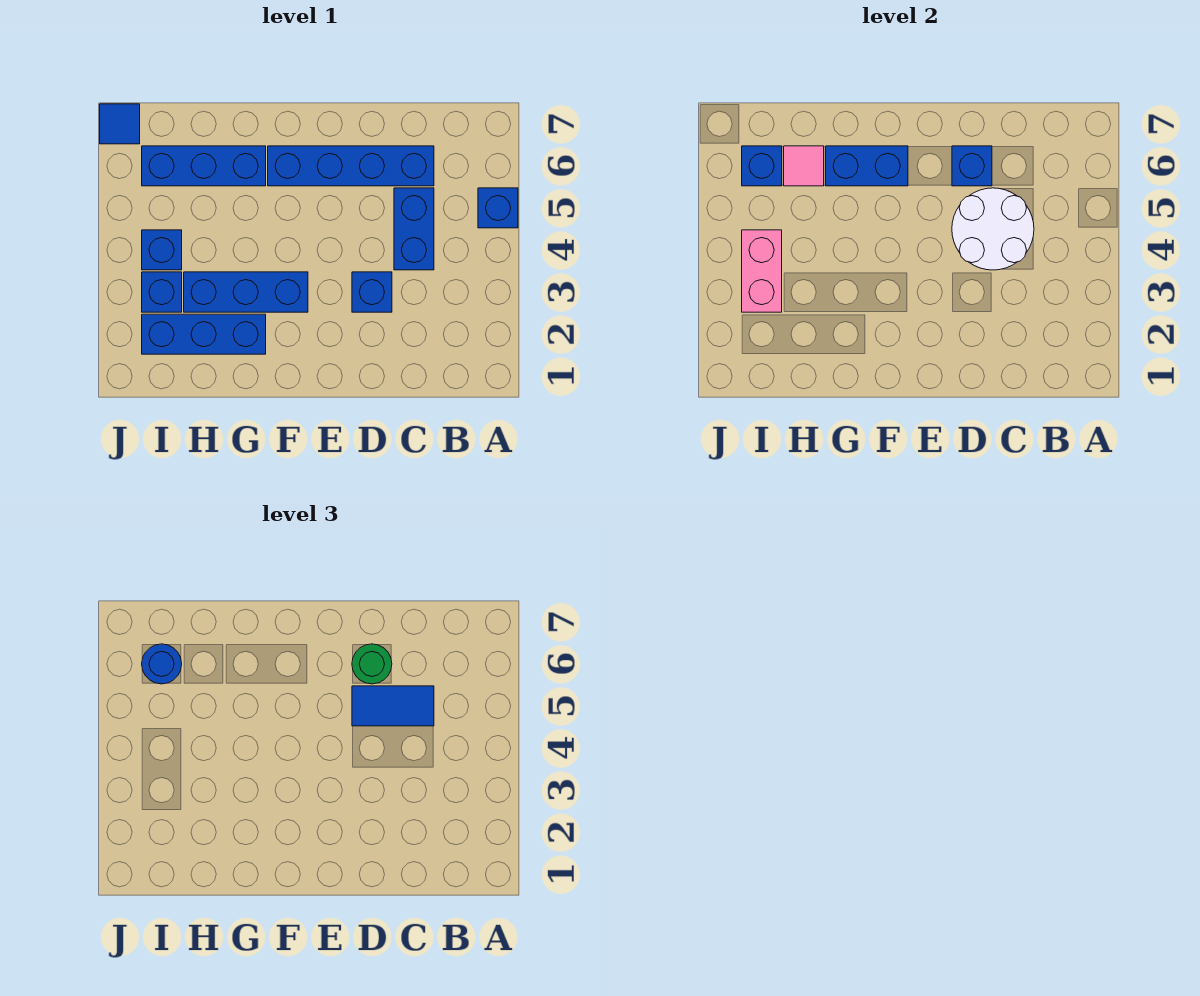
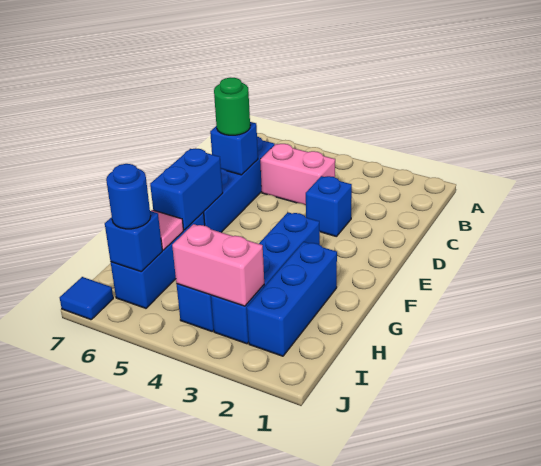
blue brick A5 level 1 -> none
blue brick C4:C5 level 1 -> pink brick C4:C5 level 1
white round brick C4:D5 level 2 -> none
blue tile C5:D5 level 3 -> none

